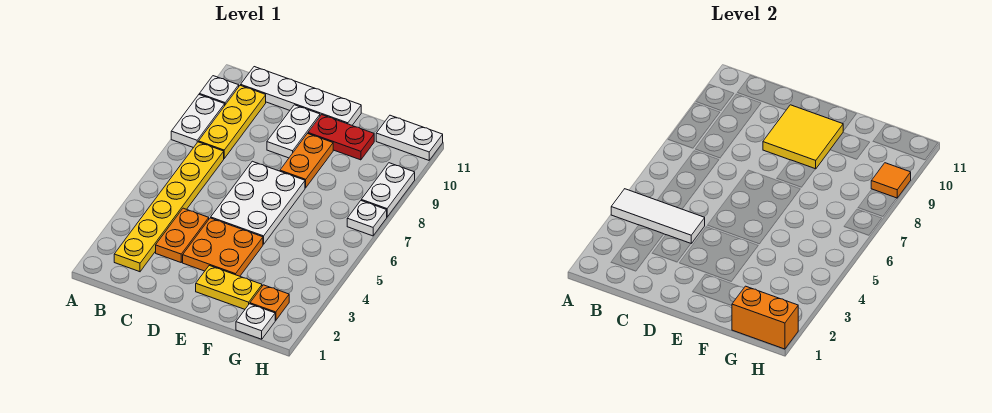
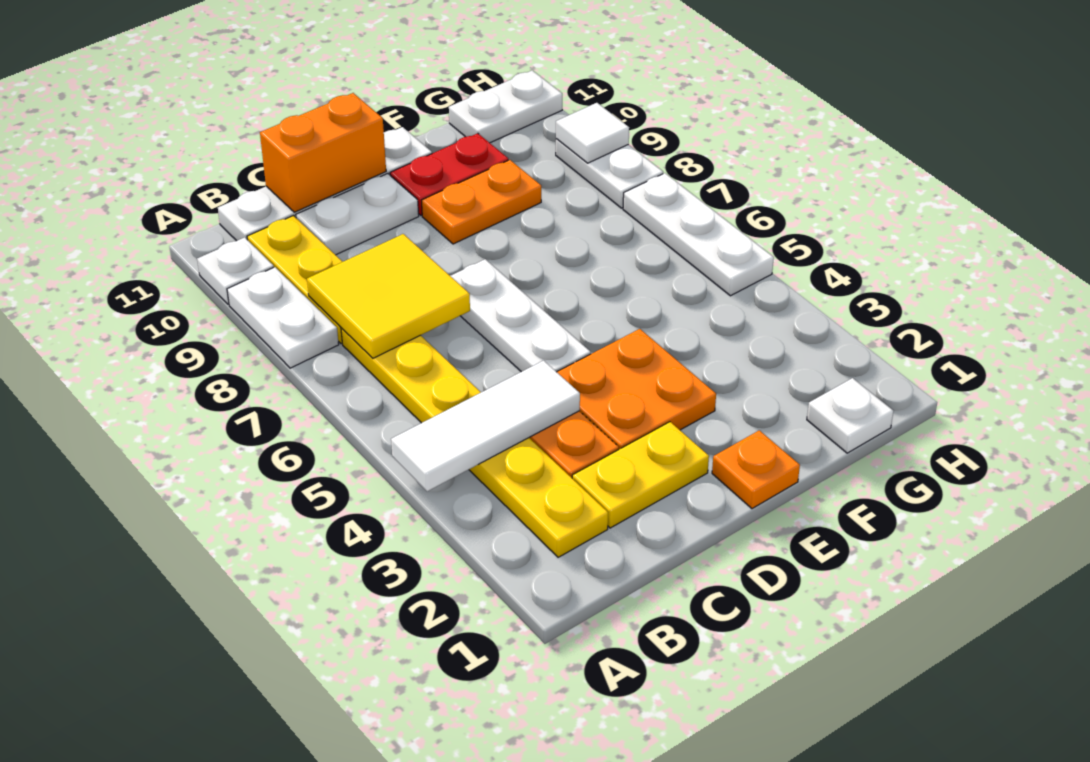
white plate D5:E7 level 1 -> white plate D5:D7 level 1
white plate D9:D10 level 1 -> white plate C10:D10 level 1
yellow tile D9:E10 level 2 -> yellow tile B7:C8 level 2
yellow plate E2:F2 level 1 -> yellow plate C2:D2 level 1
orange plate E8:E9 level 1 -> orange plate E9:F9 level 1
orange brick G1:H1 level 2 -> orange brick C11:D11 level 2
orange plate G2 level 1 -> orange plate E1 level 1
white plate H7 level 1 -> white plate H5:H7 level 1
orange tile H9 level 2 -> white tile H9 level 2

